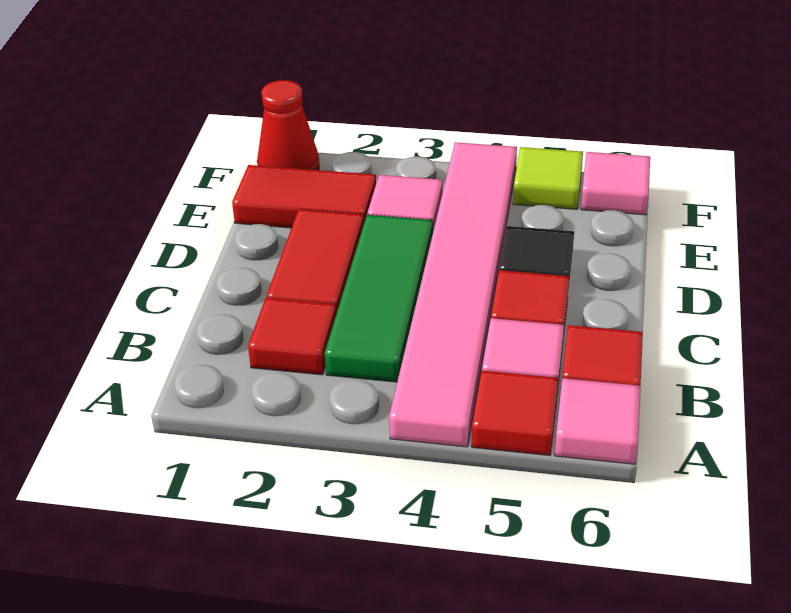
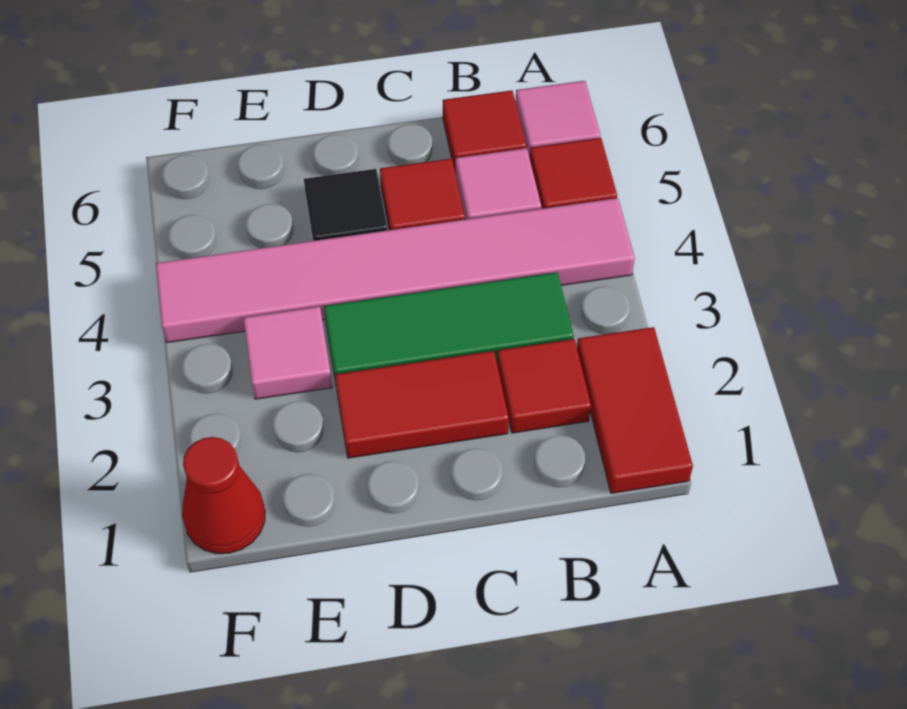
red tile E1:E2 level 1 -> red tile A1:A2 level 1
lime tile F5 level 1 -> none
pink tile F6 level 1 -> none

